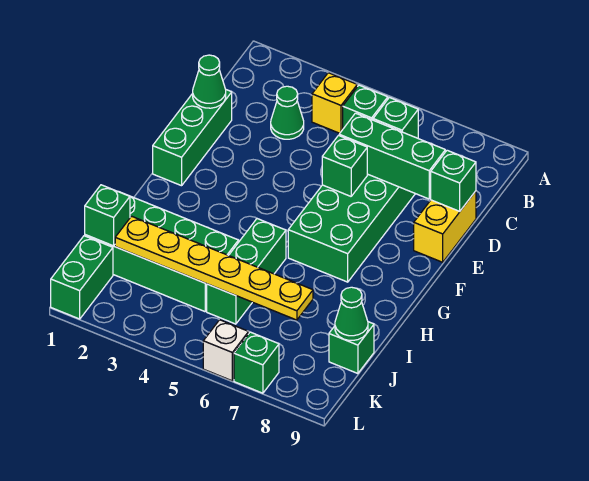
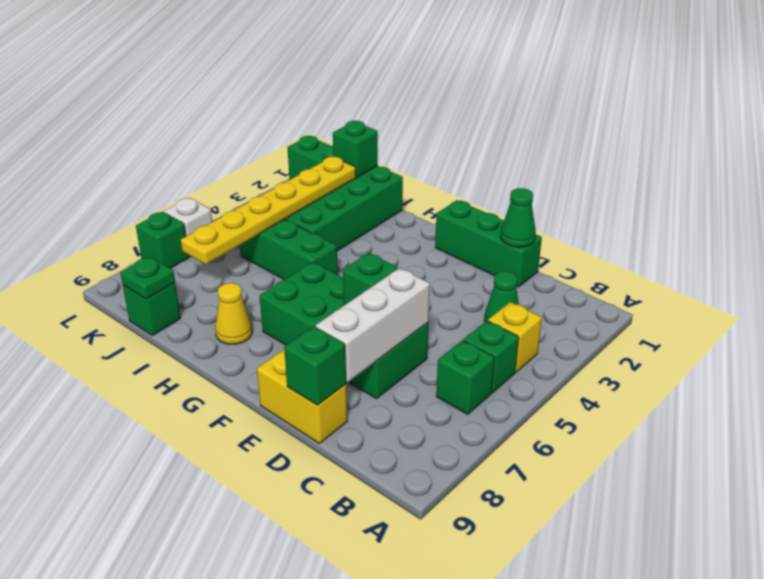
green brick D6:D8 level 2 -> white brick D6:D8 level 2
none -> yellow cone H8 level 1
green cone J9 level 2 -> green plate J9 level 2

